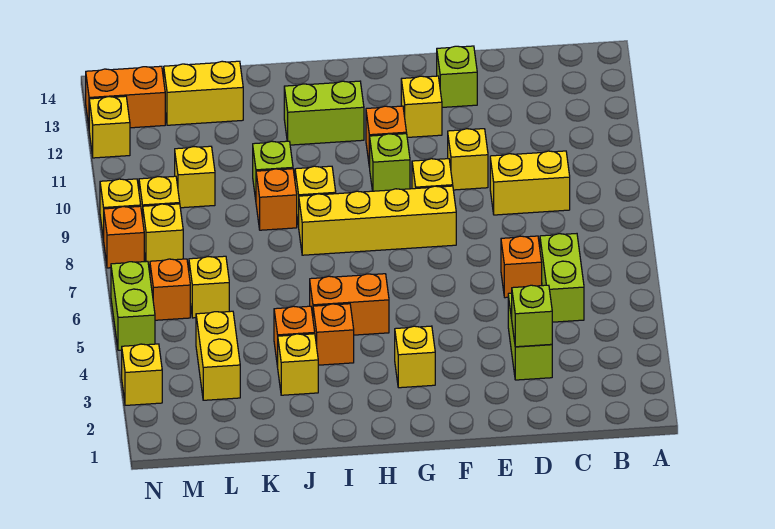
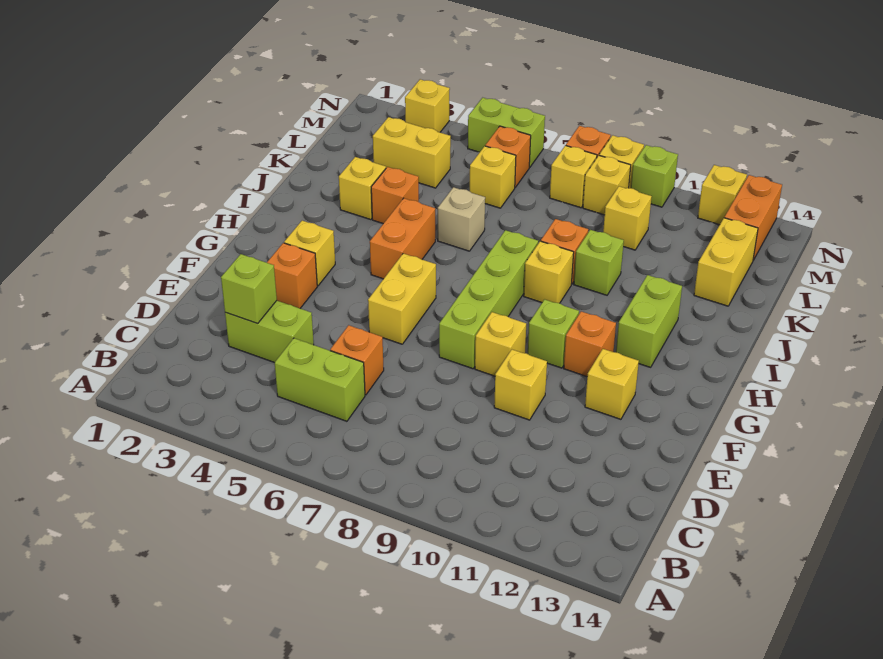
yellow brick C9:D9 level 1 -> yellow brick F6:G6 level 1
lime brick E13 level 1 -> lime brick N10 level 1
yellow brick F8:I8 level 1 -> lime brick F8:I8 level 1
orange brick I4 level 1 -> orange brick F3 level 1
none -> tan brick J6 level 1

